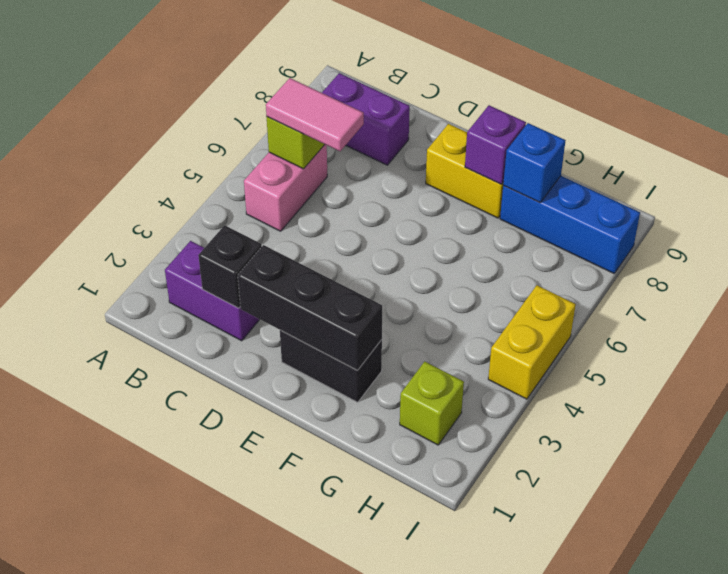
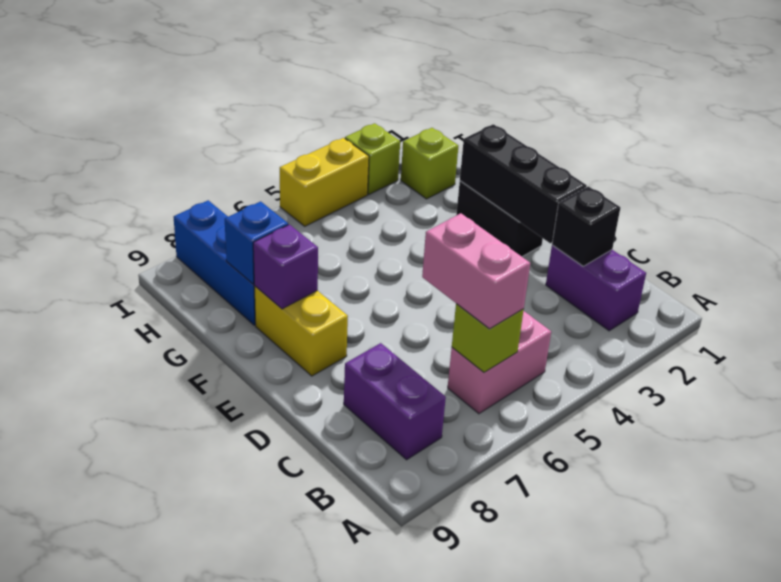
pink tile B6:C6 level 3 -> pink brick B6:C6 level 3
none -> lime brick I3 level 1

